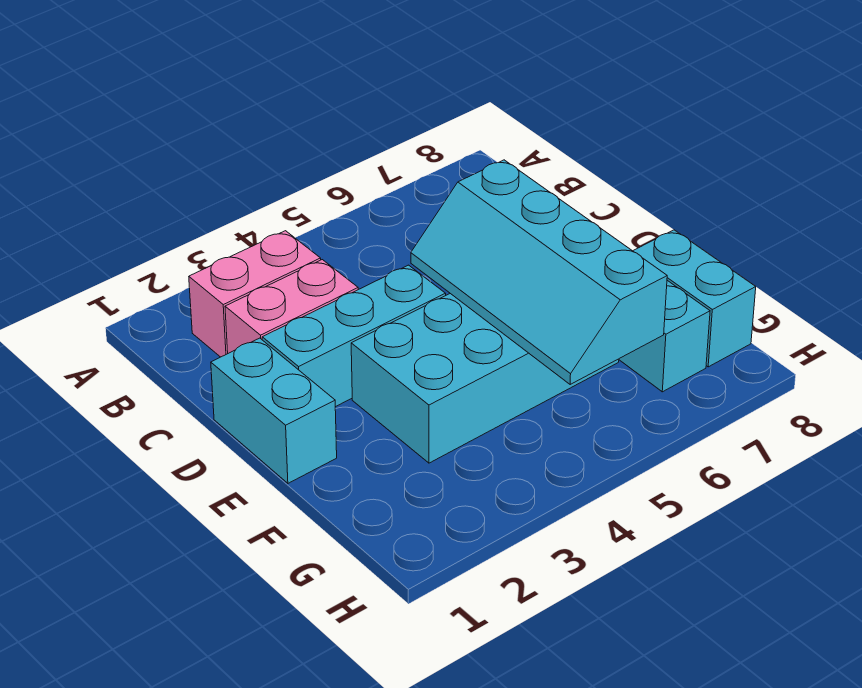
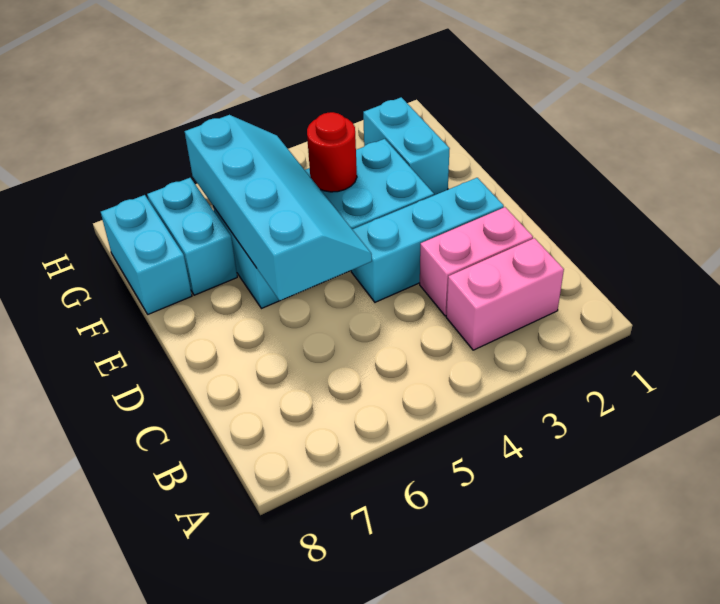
cyan brick D1:E1 level 1 -> cyan brick F2:G2 level 1
none -> red round brick F4 level 2

